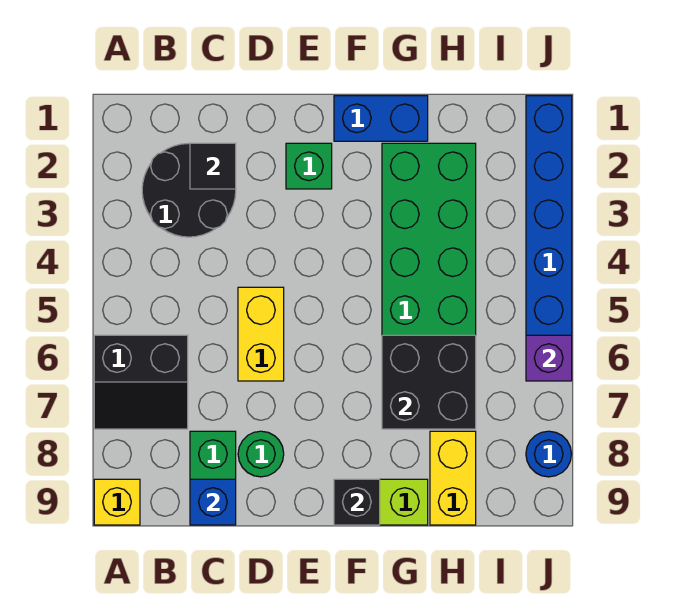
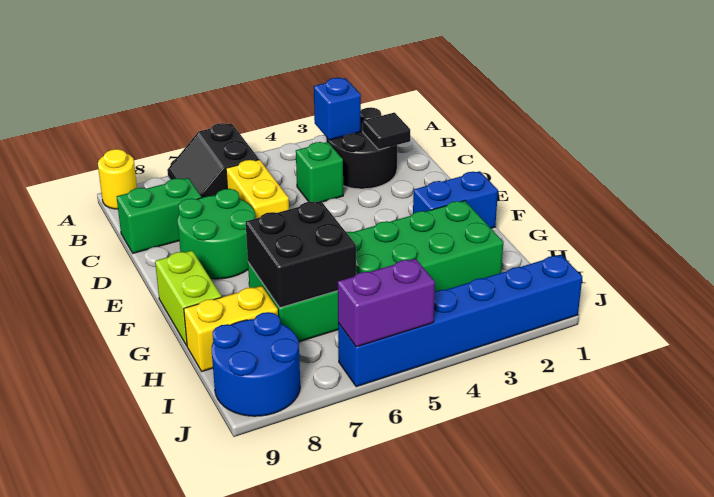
yellow brick A9 level 1 -> yellow round brick A9 level 1
blue brick C9 level 2 -> blue brick B3 level 2
yellow brick D5:D6 level 1 -> yellow brick C6:D6 level 1
green round brick D8 level 1 -> green round brick D7:E8 level 1
green brick E2 level 1 -> green brick C4 level 1
blue brick F1:G1 level 1 -> blue brick F1:F2 level 1
black brick F9 level 2 -> none
purple brick J6 level 2 -> purple brick J5:J6 level 2
blue round brick J8 level 1 -> blue round brick I8:J9 level 1

